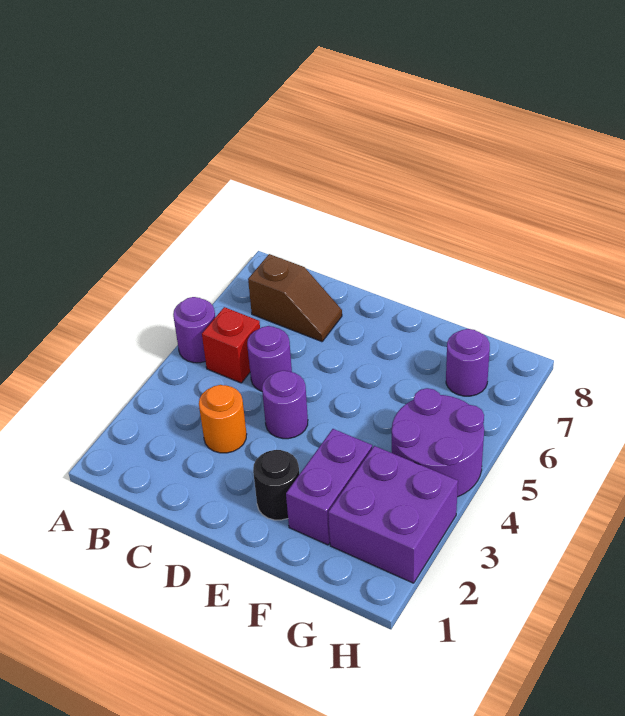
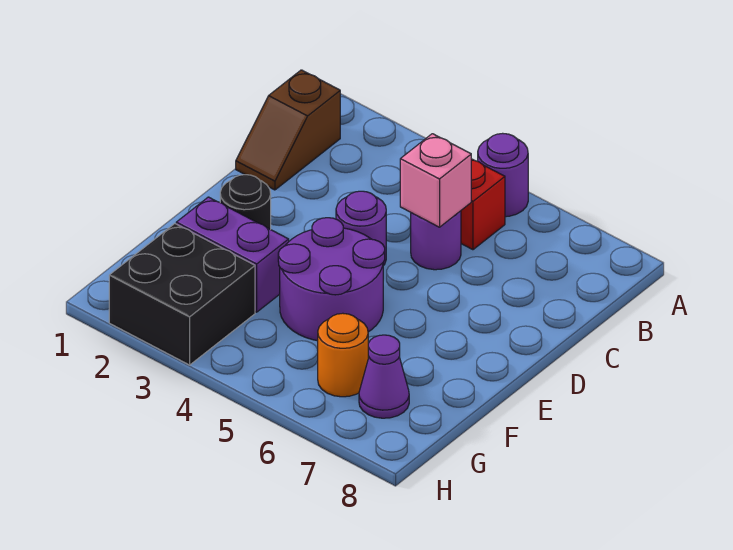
brown slope B7:C7 level 1 top B -> brown slope B1:C1 level 1 top B
orange round brick C3 level 1 -> orange round brick G6 level 1
none -> pink brick C5 level 2
purple brick G2:H3 level 1 -> black brick G2:H3 level 1
purple round brick G4:H5 level 1 -> purple round brick E4:F5 level 1
purple round brick G7 level 1 -> purple cone G7 level 1

